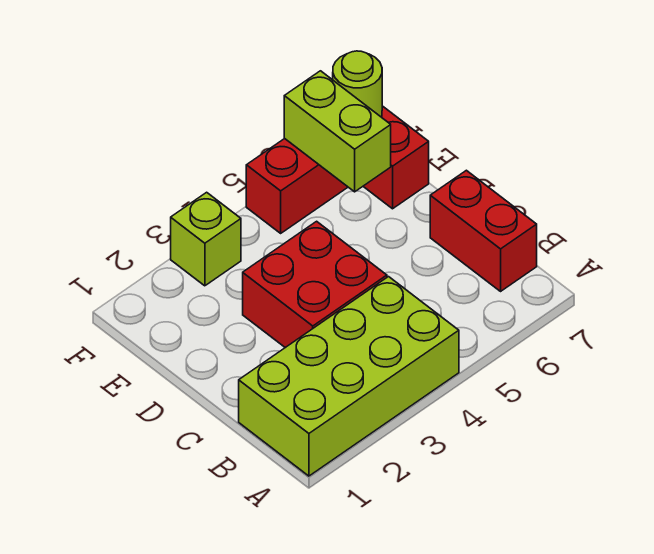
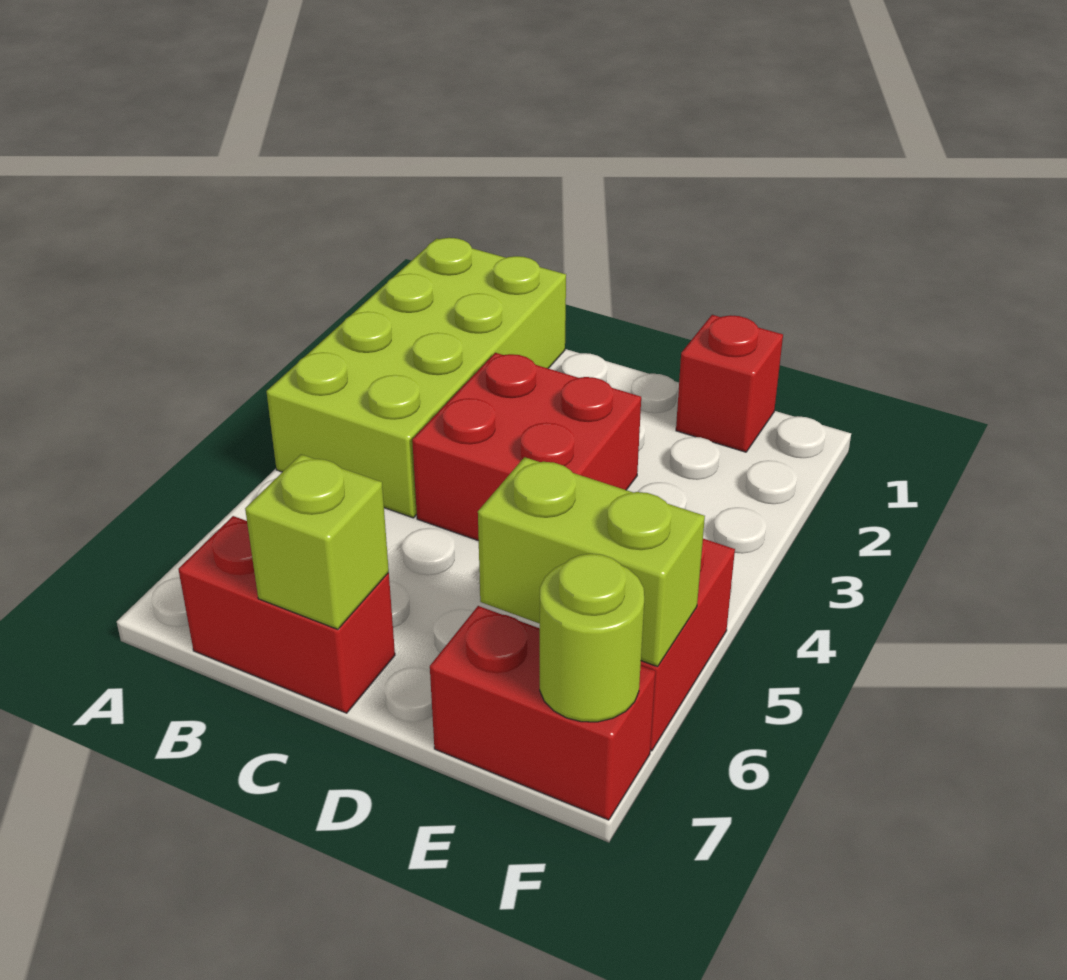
none -> red brick E1 level 1
lime brick F3 level 1 -> lime brick C7 level 2

